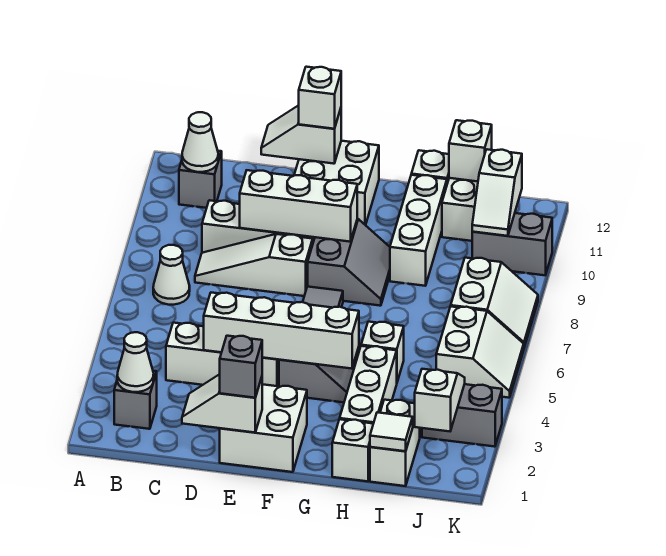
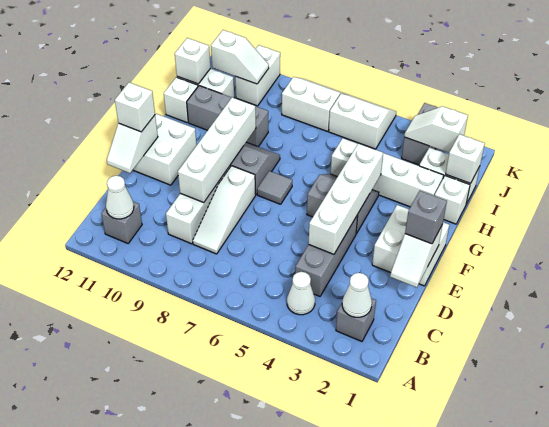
white cone B7 level 1 -> white cone B4 level 1
white brick C4:E4 level 1 -> grey brick C4:E4 level 1
white brick D9:F9 level 2 -> white brick D9:G9 level 2
white brick H9:H11 level 1 -> grey brick H9:H11 level 1
white tile I1 level 2 -> white brick I1 level 2
grey brick J10:K10 level 1 -> white brick J10:K10 level 1

